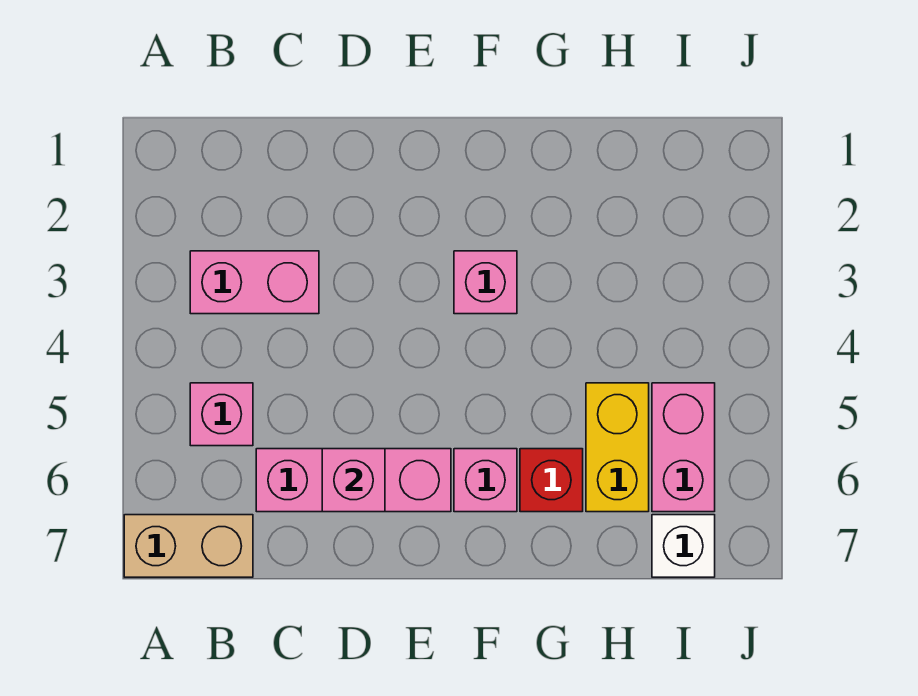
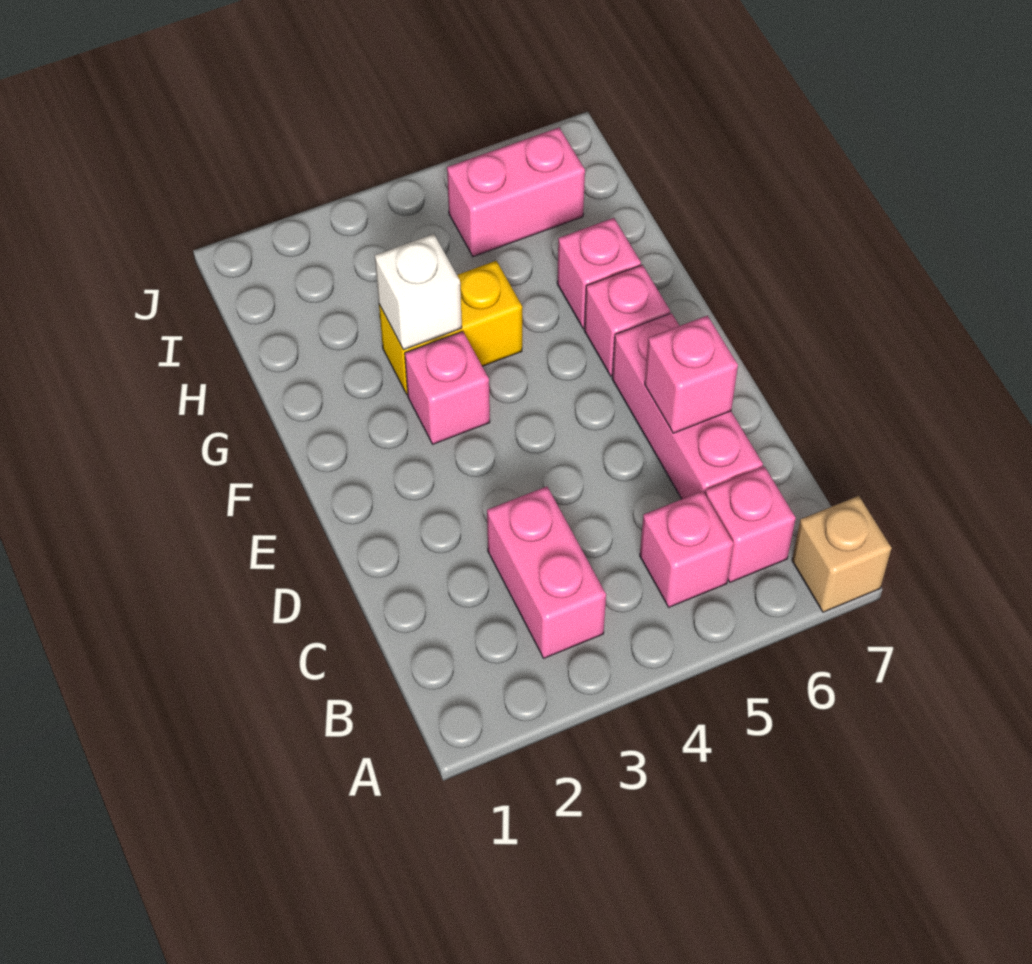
tan brick A7:B7 level 1 -> tan brick A7 level 1
none -> pink brick B6 level 1
red brick G6 level 1 -> pink brick G6 level 1
yellow brick H5:H6 level 1 -> yellow brick G3:G4 level 1
white brick I7 level 1 -> white brick G3 level 2

